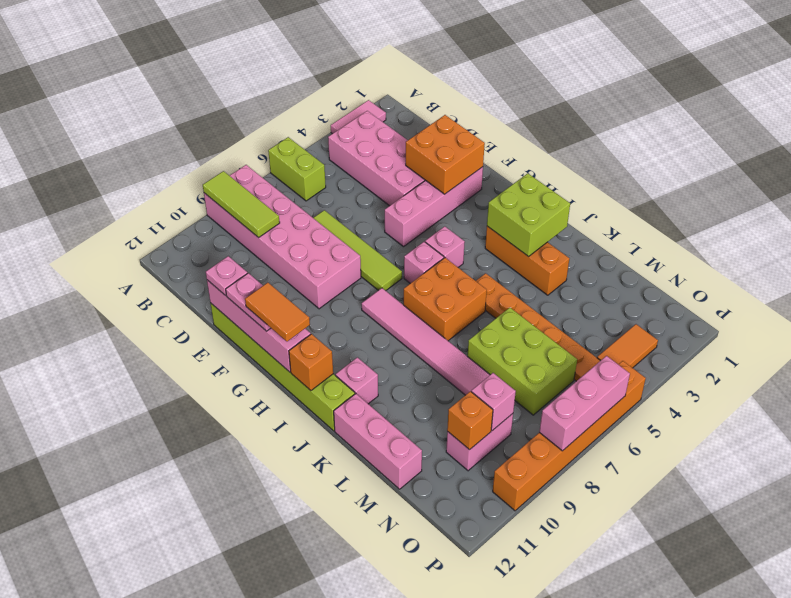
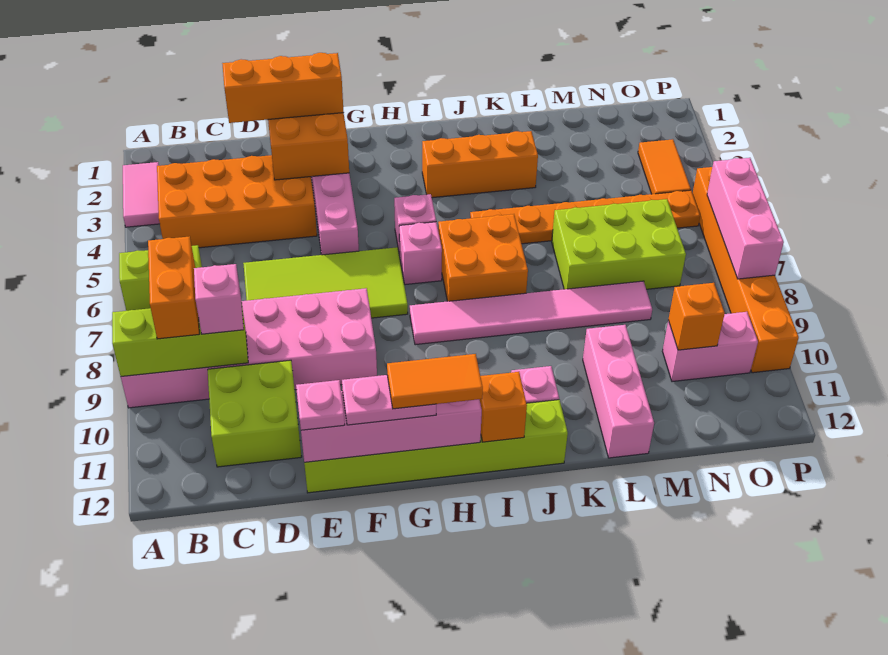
lime tile A9:C9 level 2 -> lime brick A9:C9 level 2
pink brick B3:E4 level 1 -> orange brick B3:E4 level 1
none -> orange brick B8:B9 level 3
none -> orange brick D2:F2 level 3
lime tile D7:G7 level 1 -> lime tile D6:G7 level 1
lime brick I2:J3 level 2 -> lime brick C10:D11 level 1
pink brick K12:M12 level 1 -> pink brick L10:L12 level 1
pink brick N9:N10 level 1 -> pink brick N10:O10 level 1
pink brick N9 level 2 -> pink brick C9 level 3

